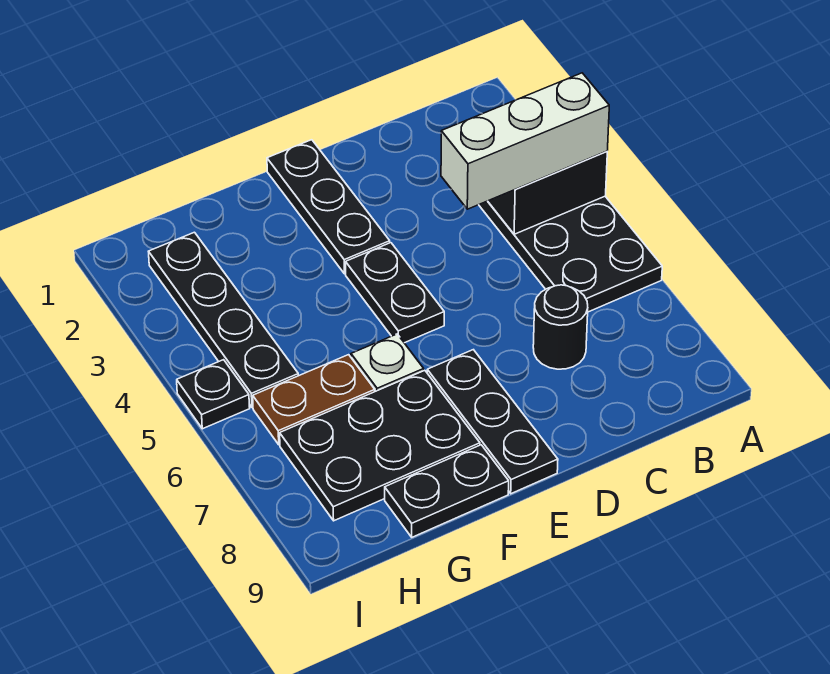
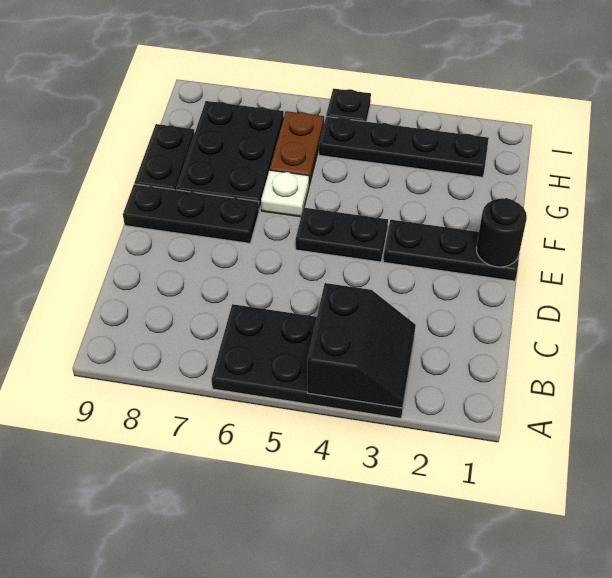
white brick A4:C4 level 3 -> none
black round brick C7 level 1 -> black round brick E1 level 2

